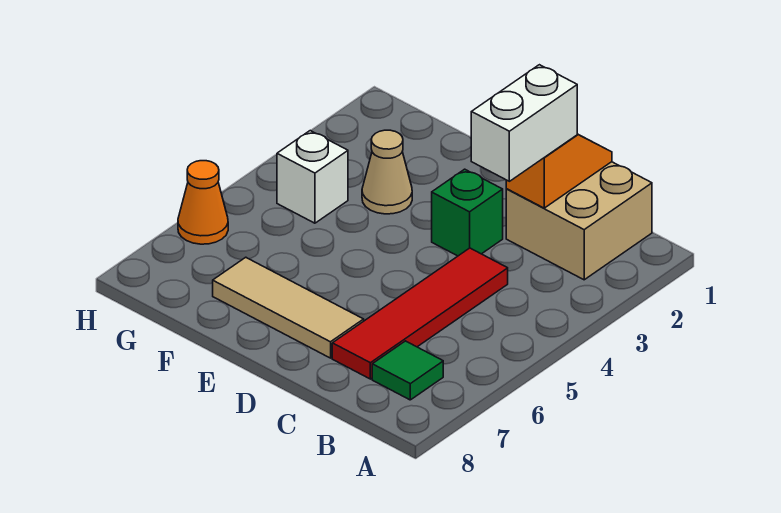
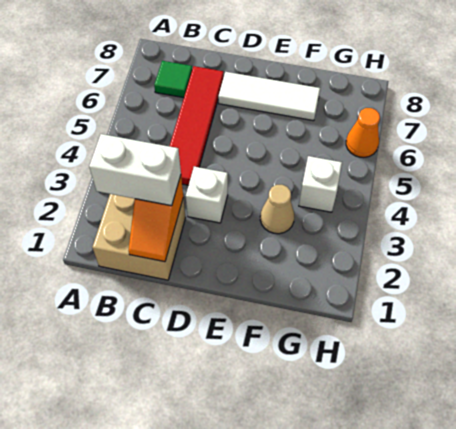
white brick C2:C3 level 3 -> white brick B2:C2 level 3
green brick D3 level 1 -> white brick D3 level 1
tan tile D7:F7 level 1 -> white tile D7:F7 level 1

